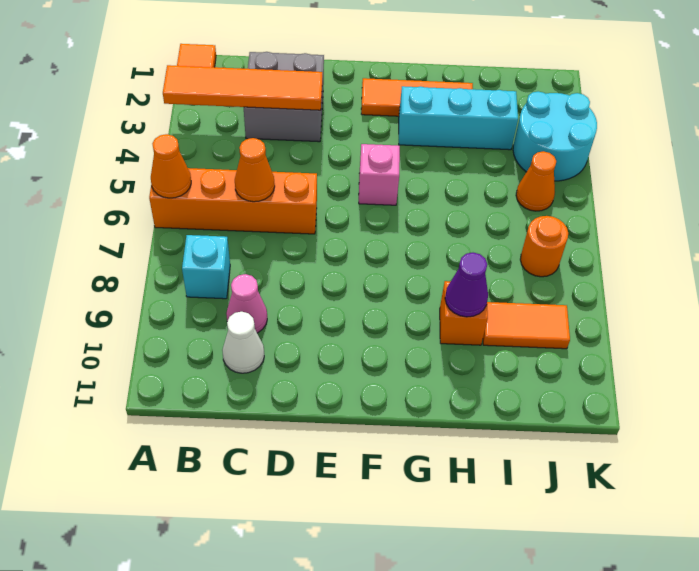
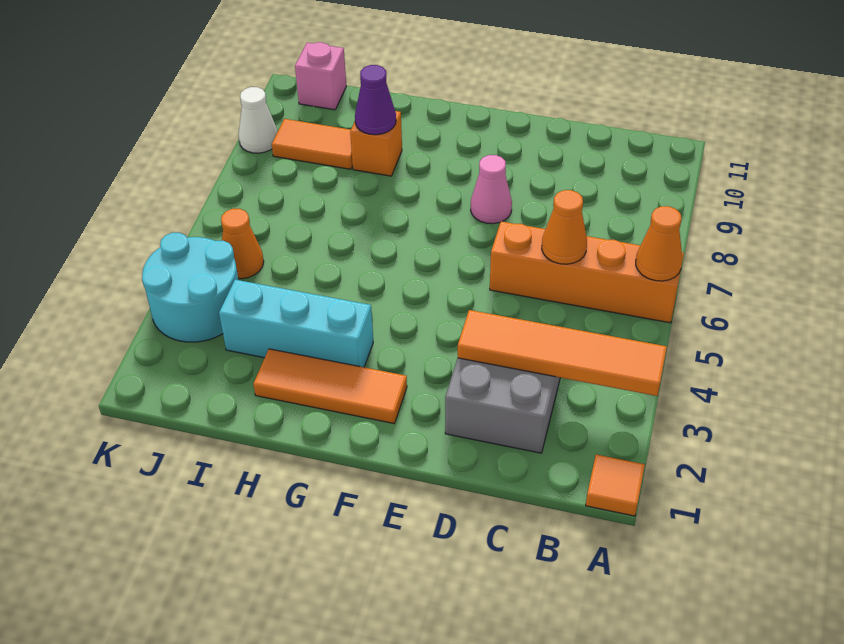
cyan brick B8 level 1 -> none
pink cone C9 level 1 -> pink cone E8 level 1
white cone C10 level 1 -> white cone K9 level 1
pink brick F5 level 1 -> pink brick J11 level 1
orange round brick J7 level 1 -> none

